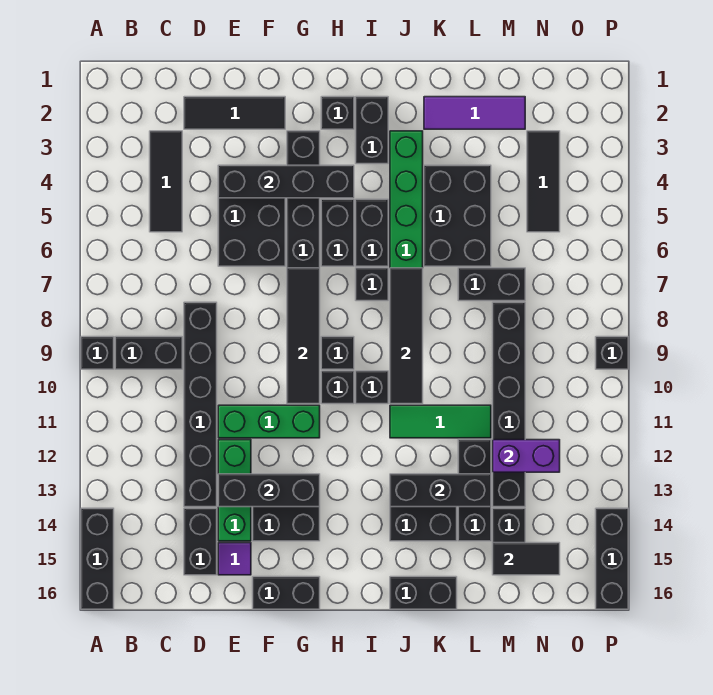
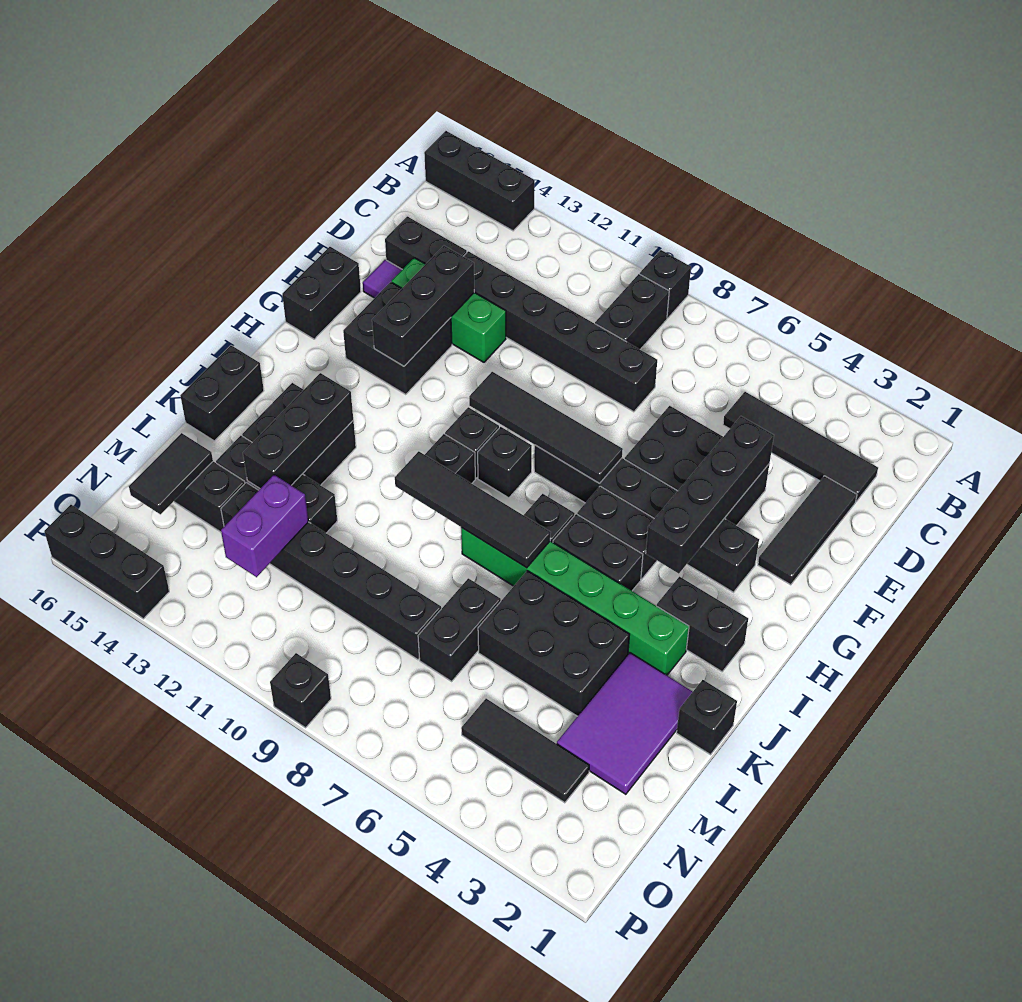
black tile C3:C5 level 1 -> black tile C2:C5 level 1
green brick E11:G11 level 1 -> none
black brick H2 level 1 -> black brick K1 level 1
green tile J11:L11 level 1 -> none
purple tile K2:M2 level 1 -> purple tile K2:M3 level 1

